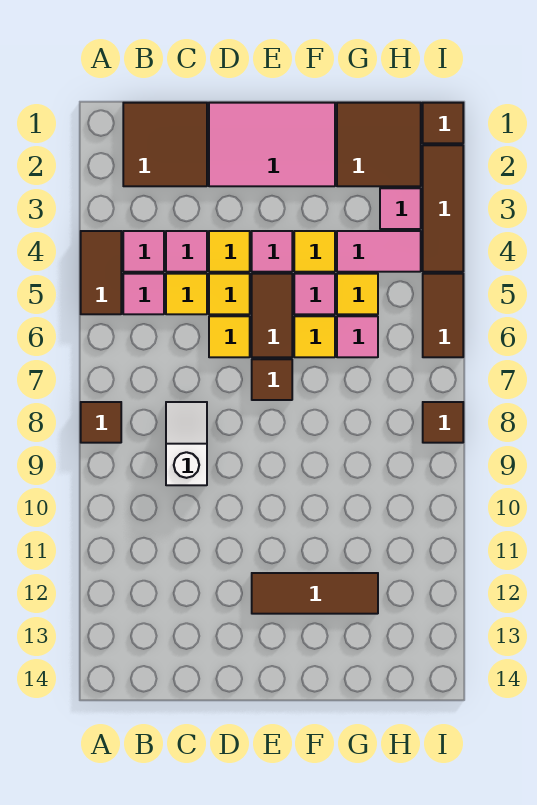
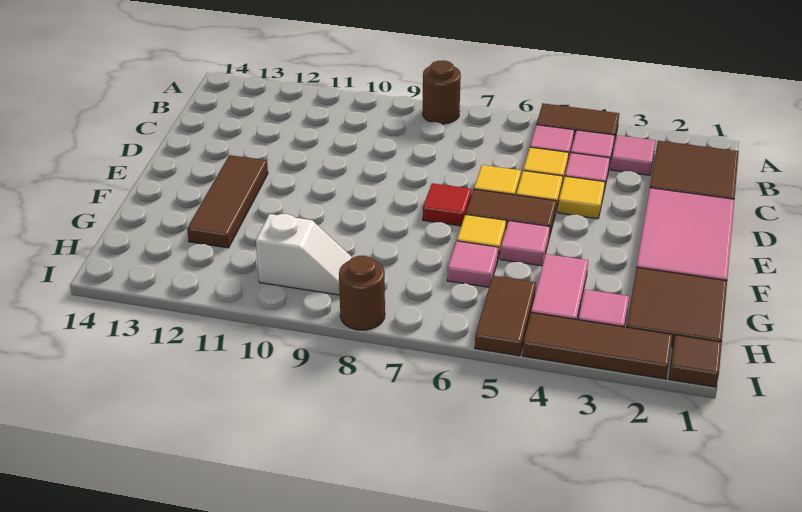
brown tile A8 level 1 -> brown round brick A8 level 1
white slope C8:C9 level 1 top 9 -> white slope H9:H10 level 1 top 10
pink tile E4 level 1 -> pink tile B3 level 1
brown tile E7 level 1 -> red tile E7 level 1
yellow tile F4 level 1 -> none
yellow tile G5 level 1 -> none
brown tile I5:I6 level 1 -> brown tile H5:I5 level 1
brown tile I8 level 1 -> brown round brick I8 level 1

